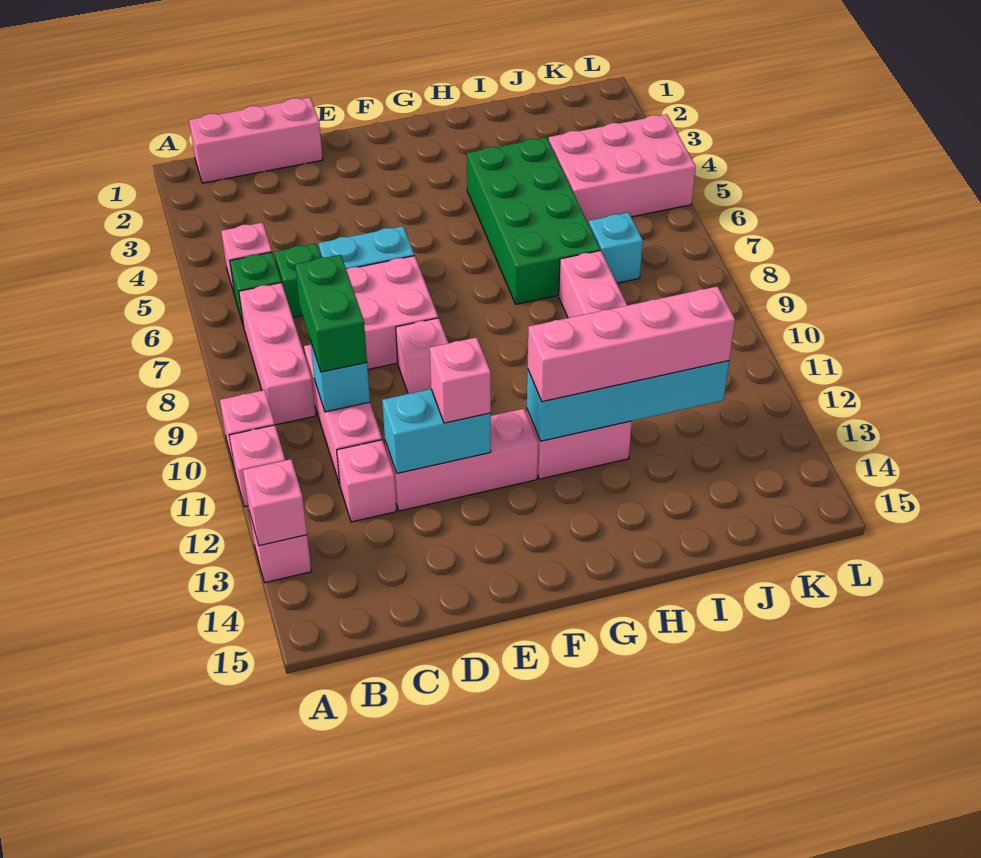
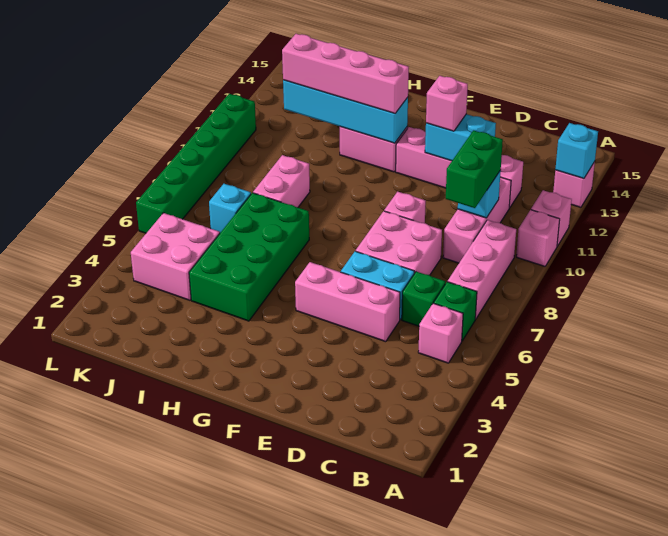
pink brick A13 level 2 -> cyan brick A13 level 2
pink brick B1:D1 level 1 -> pink brick D5:F5 level 1
pink brick J4:L5 level 1 -> pink brick J4:K5 level 1
none -> green brick L6:L11 level 1

